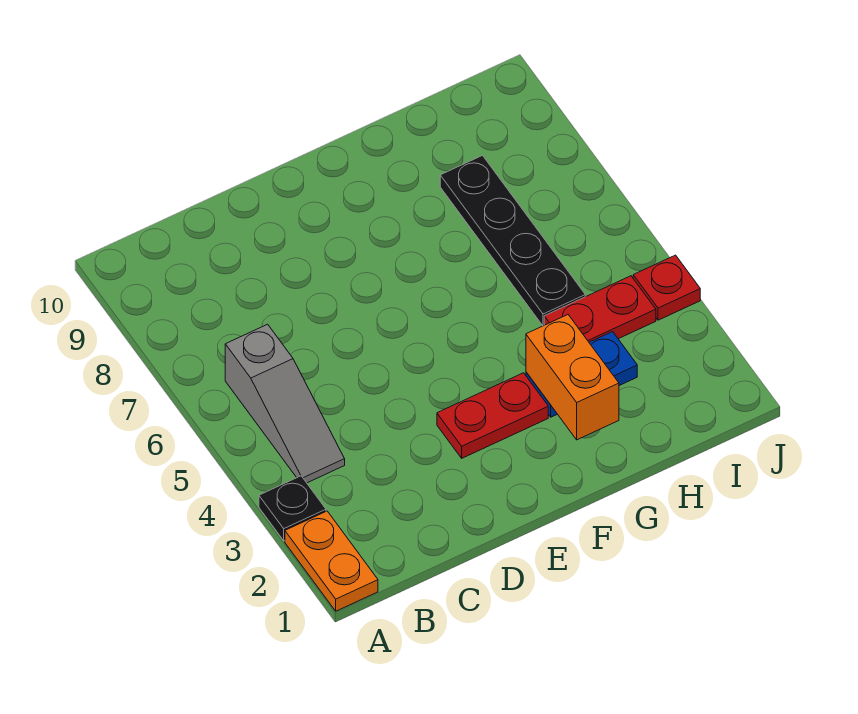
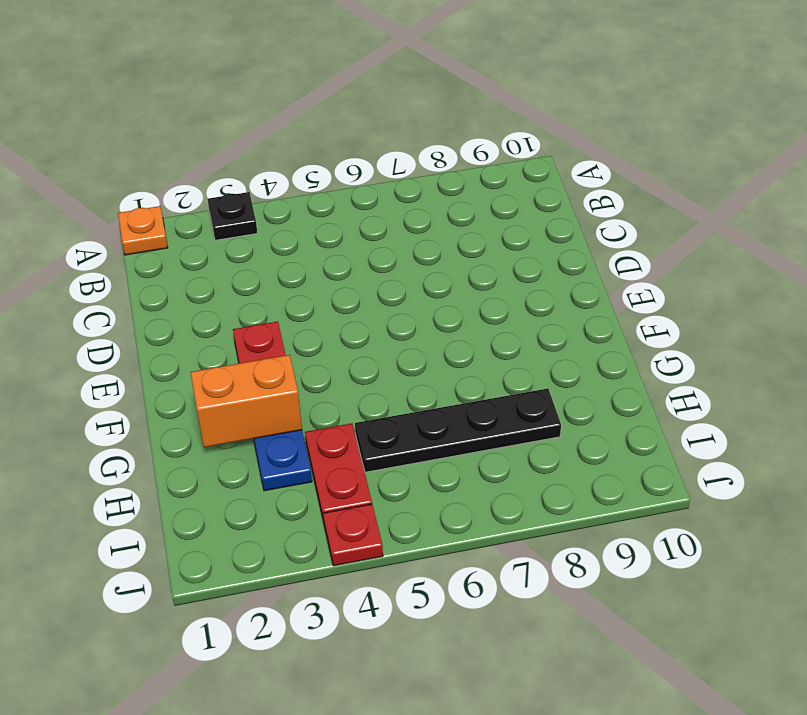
orange plate A1:A2 level 1 -> orange plate A1 level 1
grey slope B4:B6 level 1 top 6 -> none

